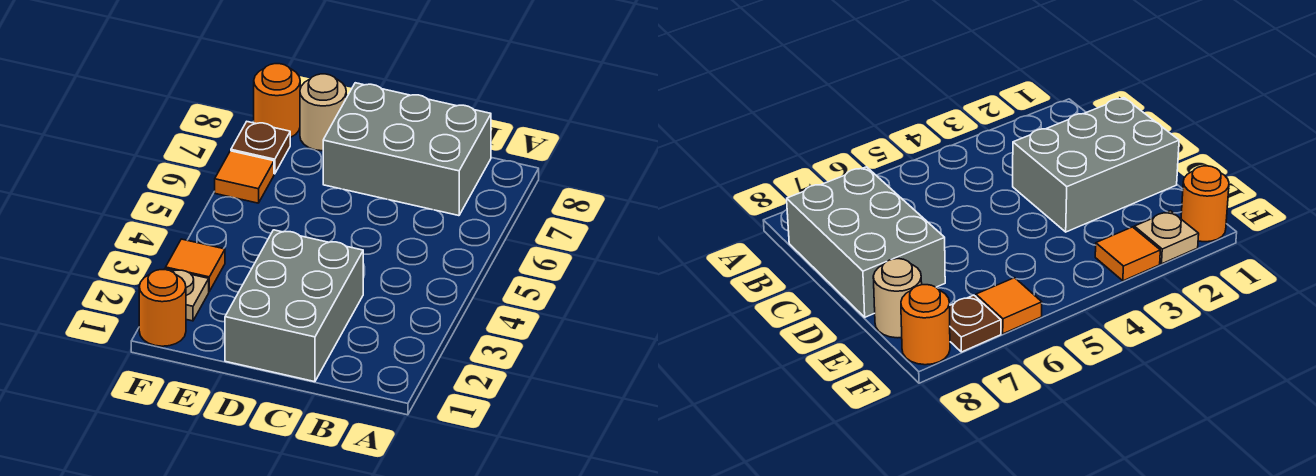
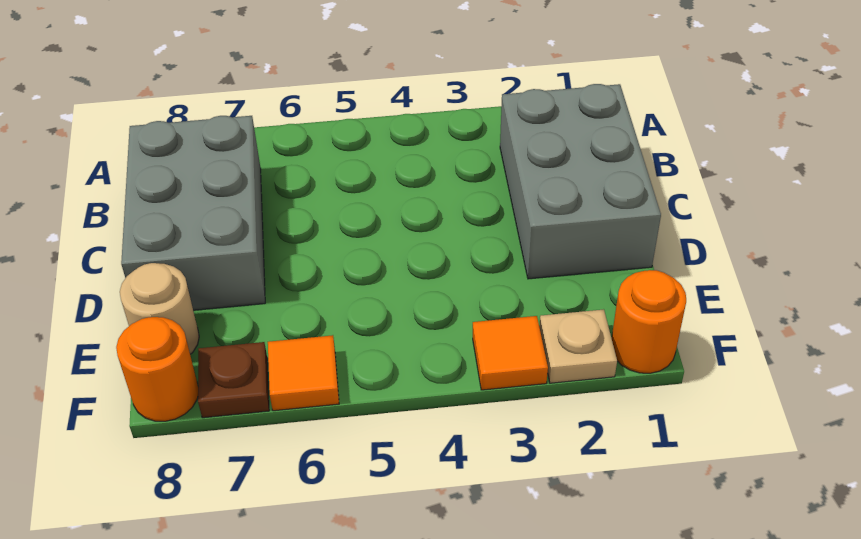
grey brick C1:D3 level 1 -> grey brick B1:D2 level 1

